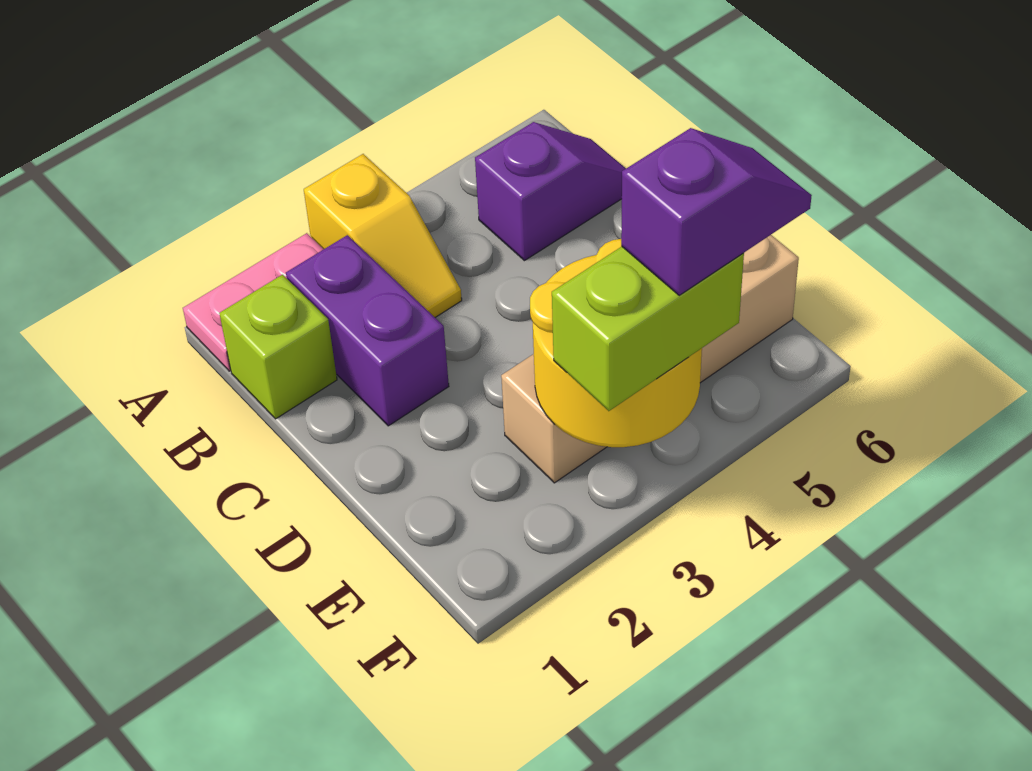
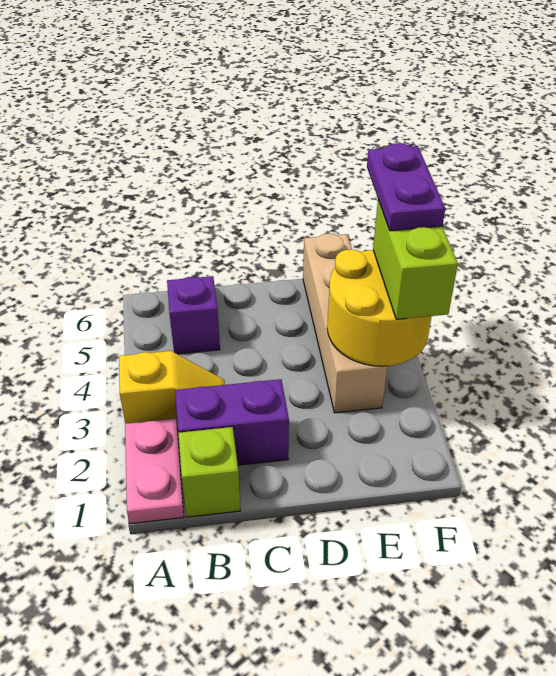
purple slope F4:F5 level 4 top 4 -> purple plate F4:F5 level 4

